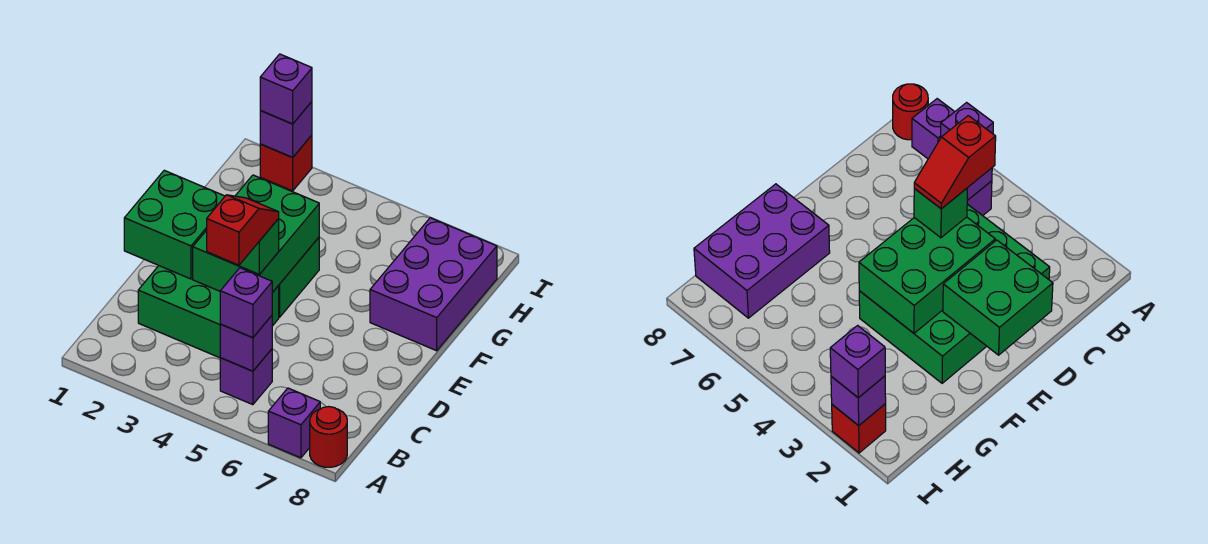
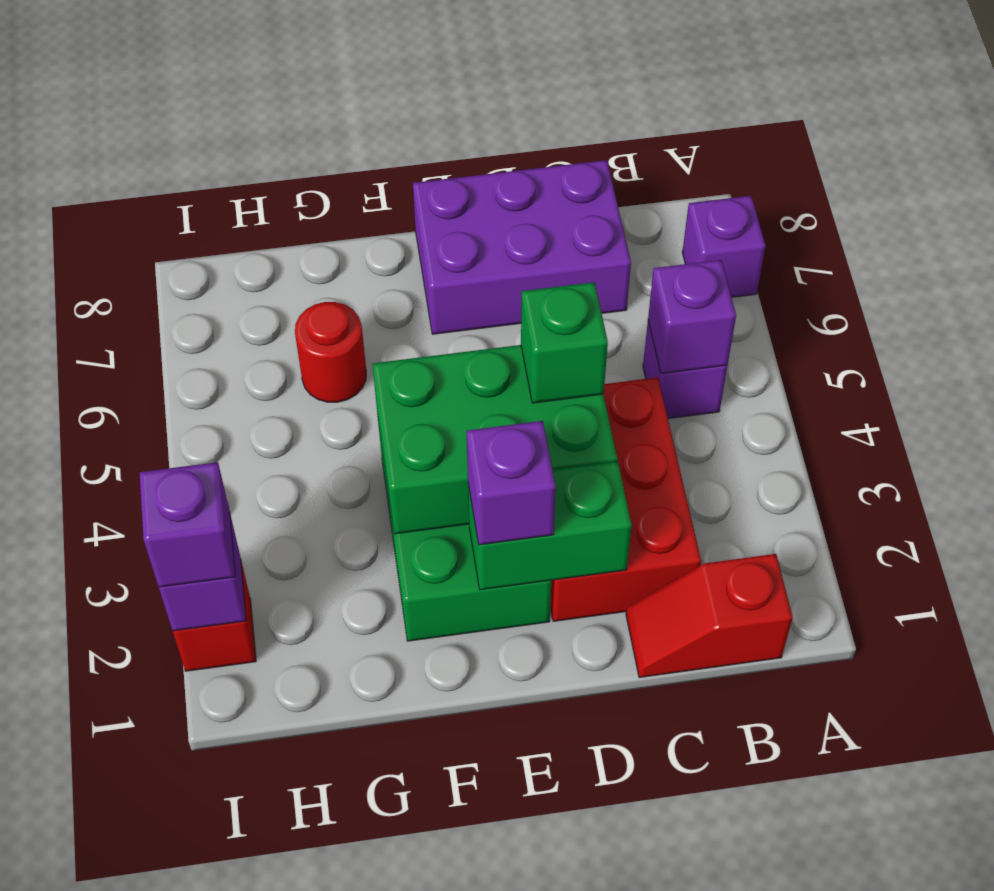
red round brick A8 level 1 -> red round brick G6 level 1
purple brick B5 level 3 -> purple brick E2 level 3
green brick C2:D4 level 1 -> red brick C2:D4 level 1
red slope C4:D4 level 4 top C -> red slope B1:C1 level 1 top B
green brick D1:E2 level 2 -> green brick D2:E2 level 2
purple brick F7:H8 level 1 -> purple brick C7:E8 level 1

